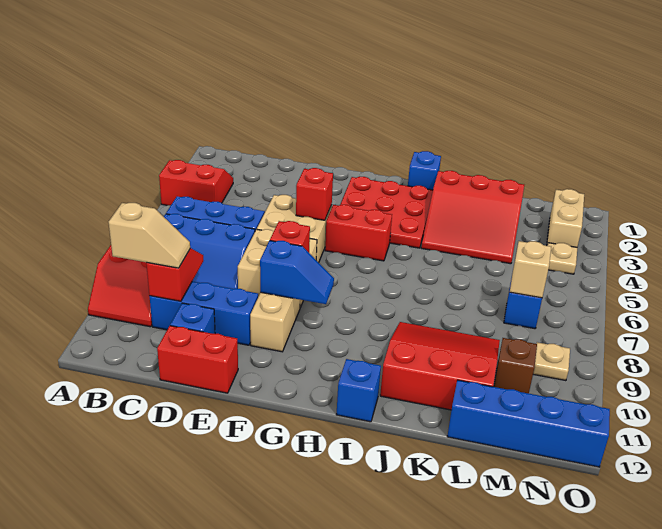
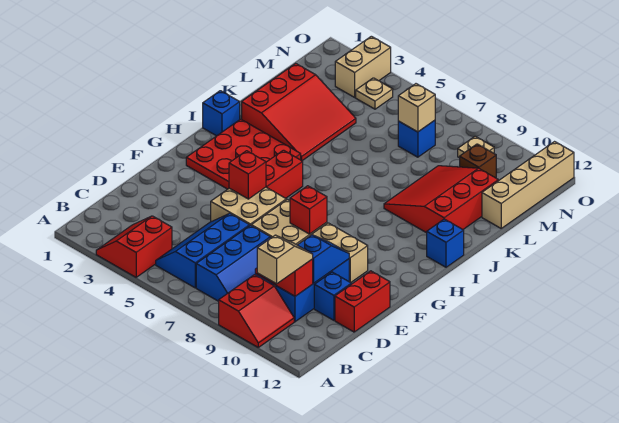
blue slope F9:G9 level 2 top F -> blue slope D10:E10 level 2 top D
blue brick L12:O12 level 1 -> tan brick L12:O12 level 1
tan brick N2:N3 level 1 -> tan brick N3:O3 level 1

